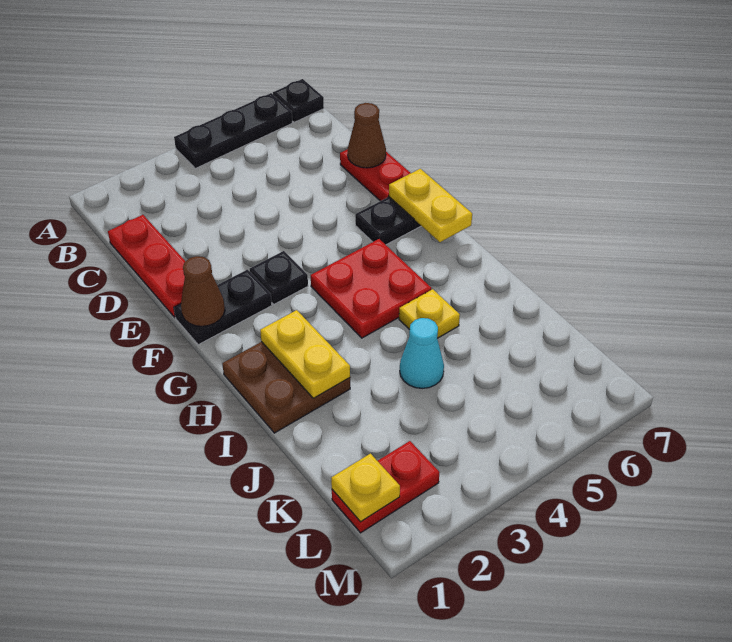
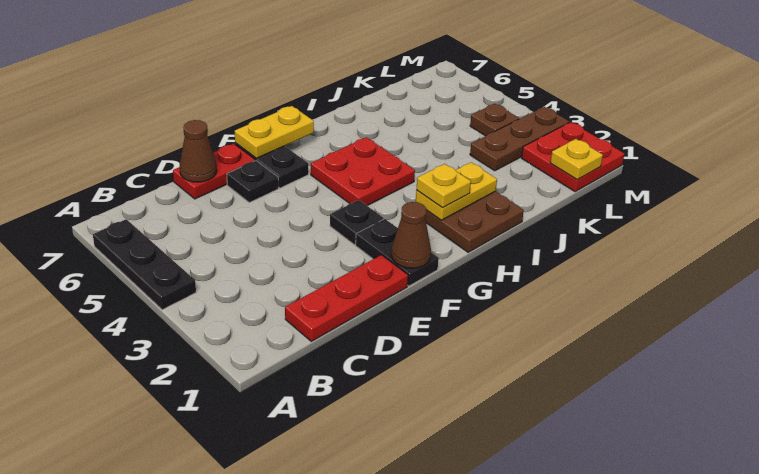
black plate A7 level 1 -> black plate E6 level 1
yellow plate I5 level 1 -> yellow plate H2 level 3
cyan cone J4 level 1 -> none
none -> brown plate K3:M3 level 1
red plate L1:L2 level 1 -> red plate L1:M2 level 1
none -> brown plate L4 level 1

